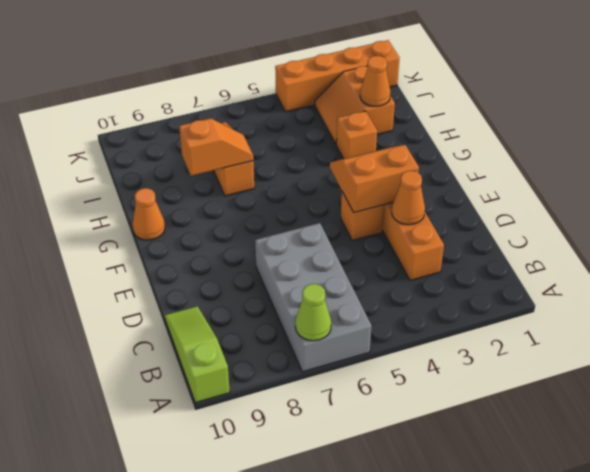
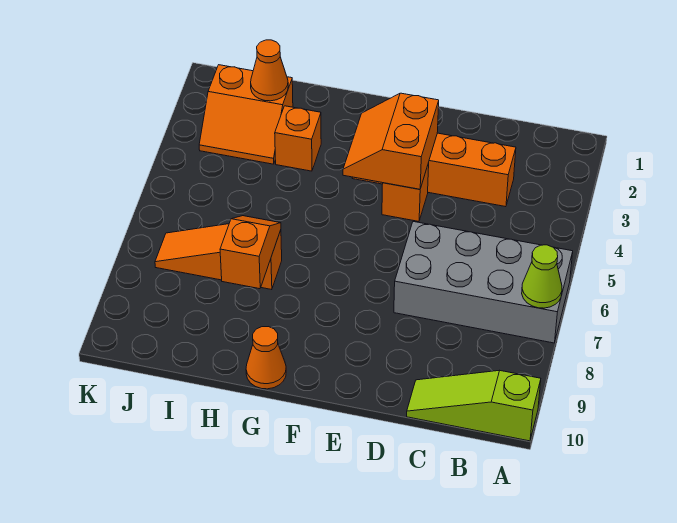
orange cone D3 level 2 -> none
orange brick K1:K4 level 1 -> none

